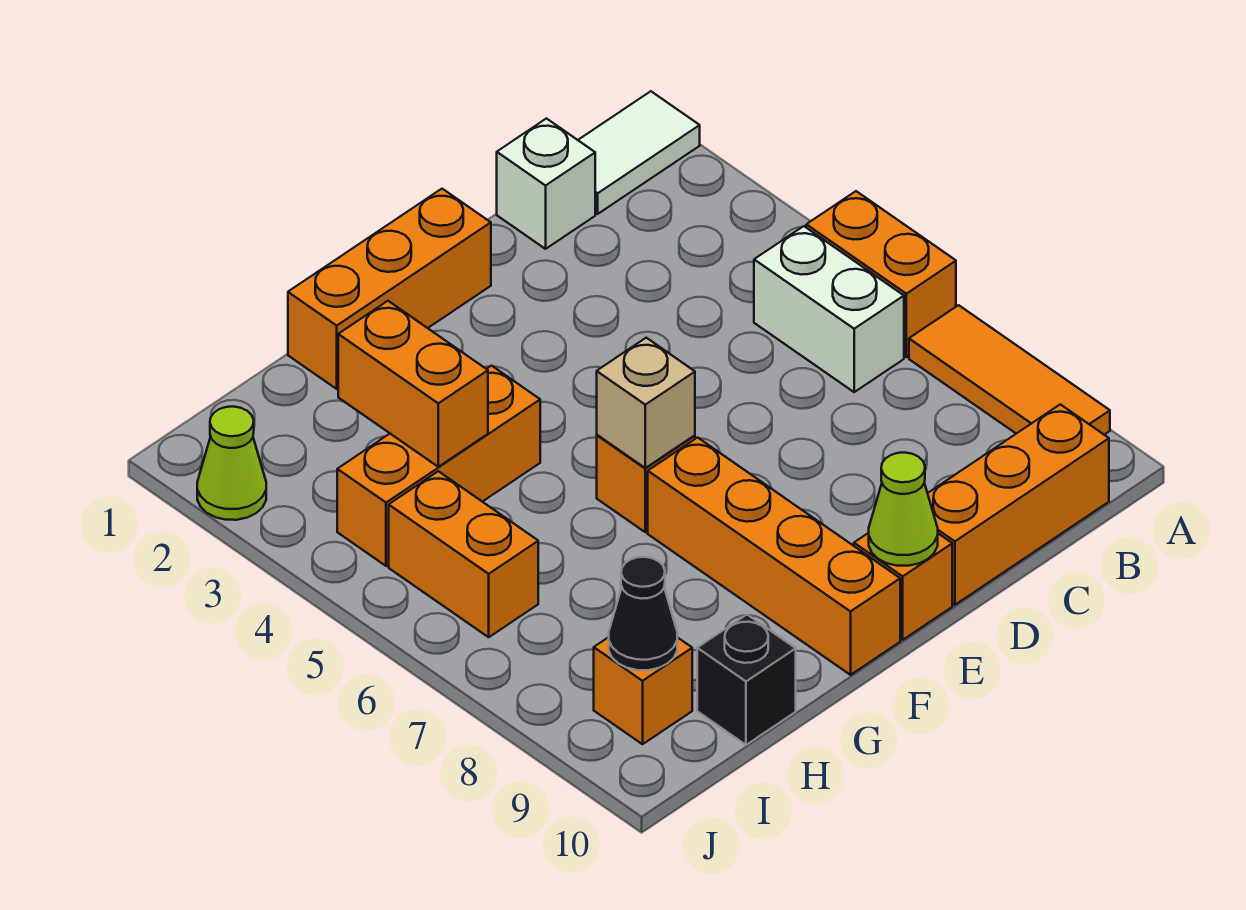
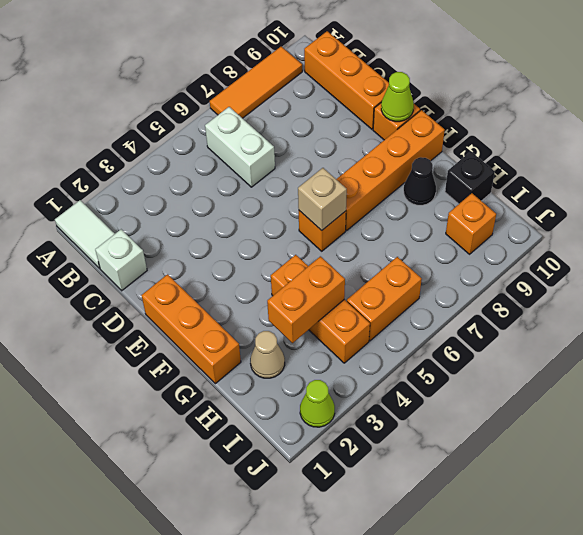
orange brick A5:A6 level 1 -> none
white brick B5:B6 level 1 -> white brick B6:C6 level 1
none -> tan cone H2 level 1
black cone I9 level 2 -> black cone G9 level 1

